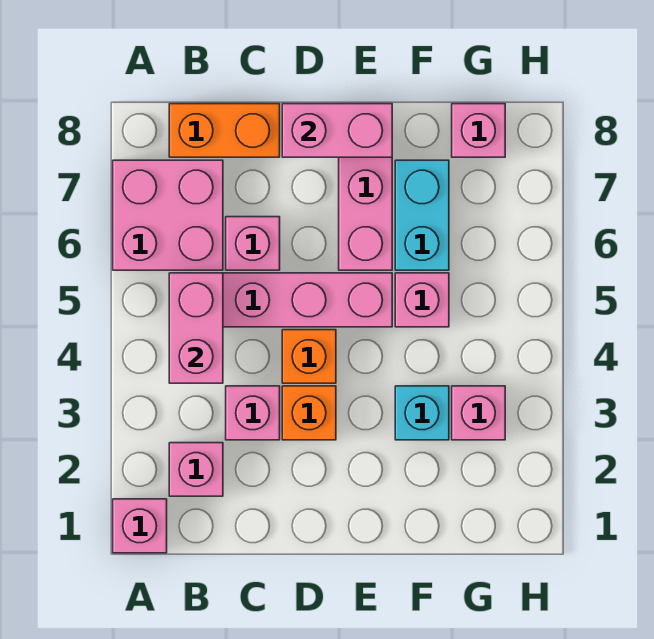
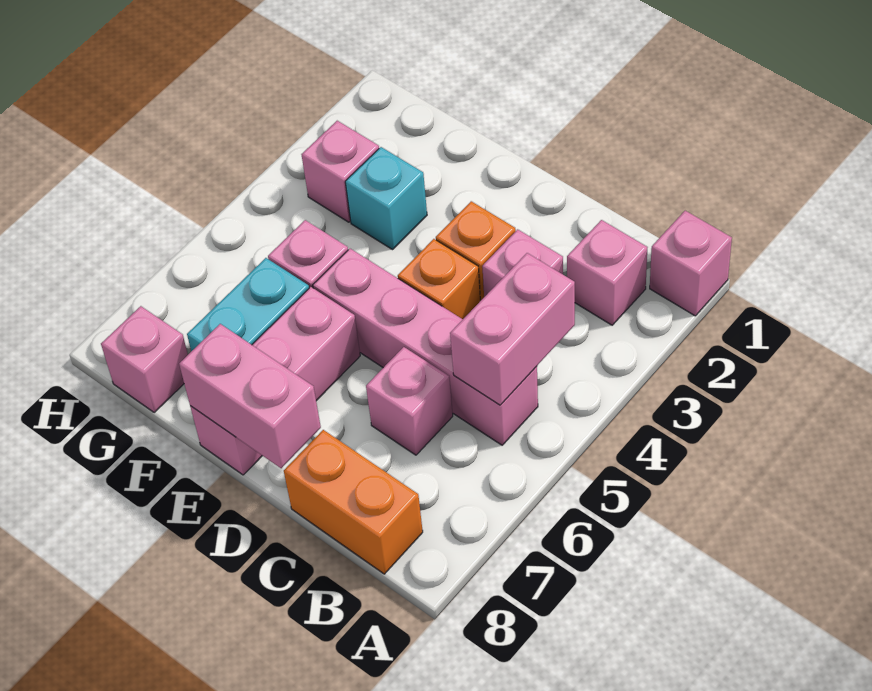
pink brick A6:B7 level 1 -> none

